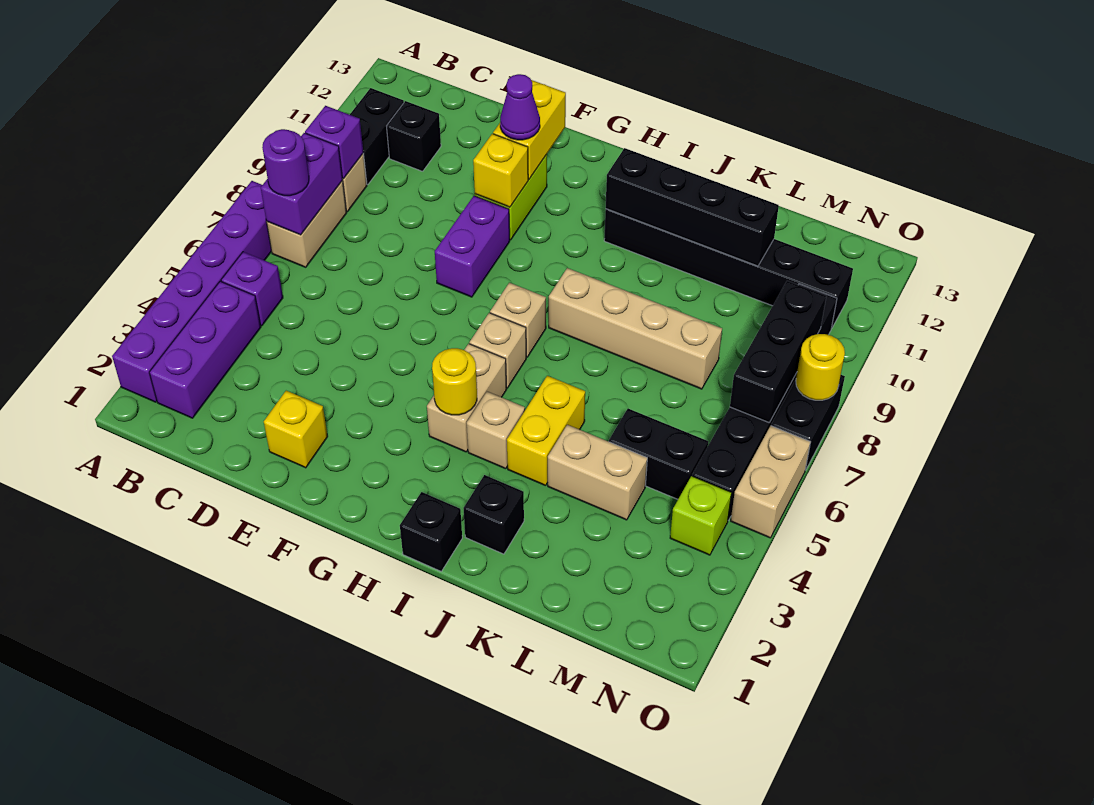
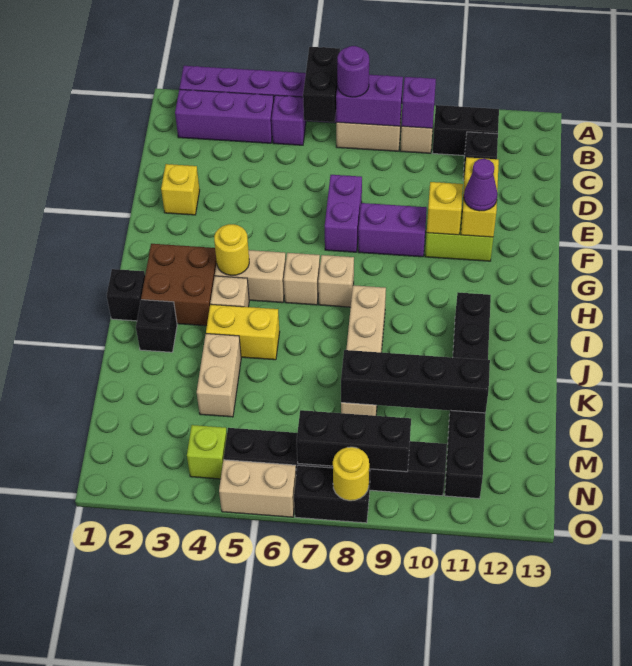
none -> purple brick E7:F7 level 1
yellow brick F11:F12 level 2 -> yellow brick E11:F11 level 2
none -> brown brick H2:I3 level 1
black brick I11:L11 level 2 -> black brick L8:L11 level 2
black brick L5:M5 level 1 -> black brick A6:B6 level 2

